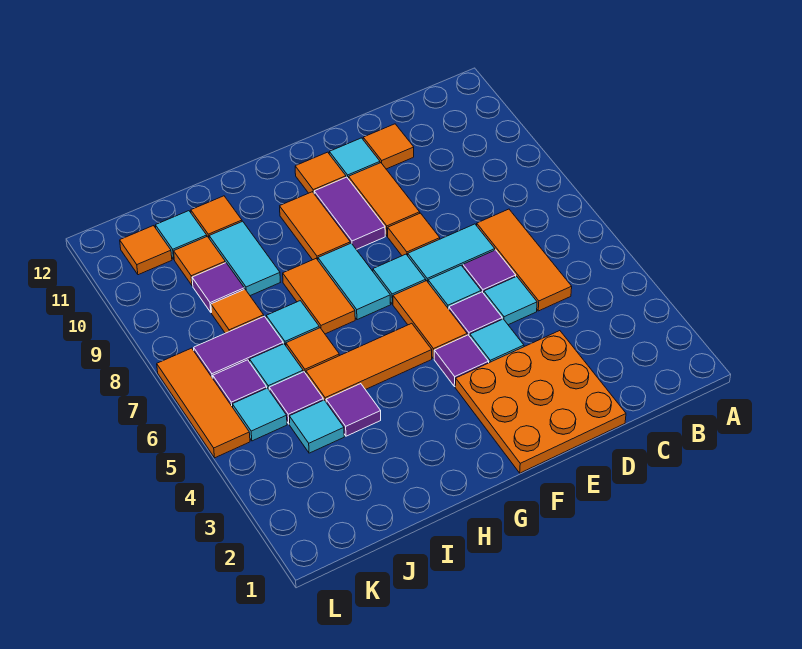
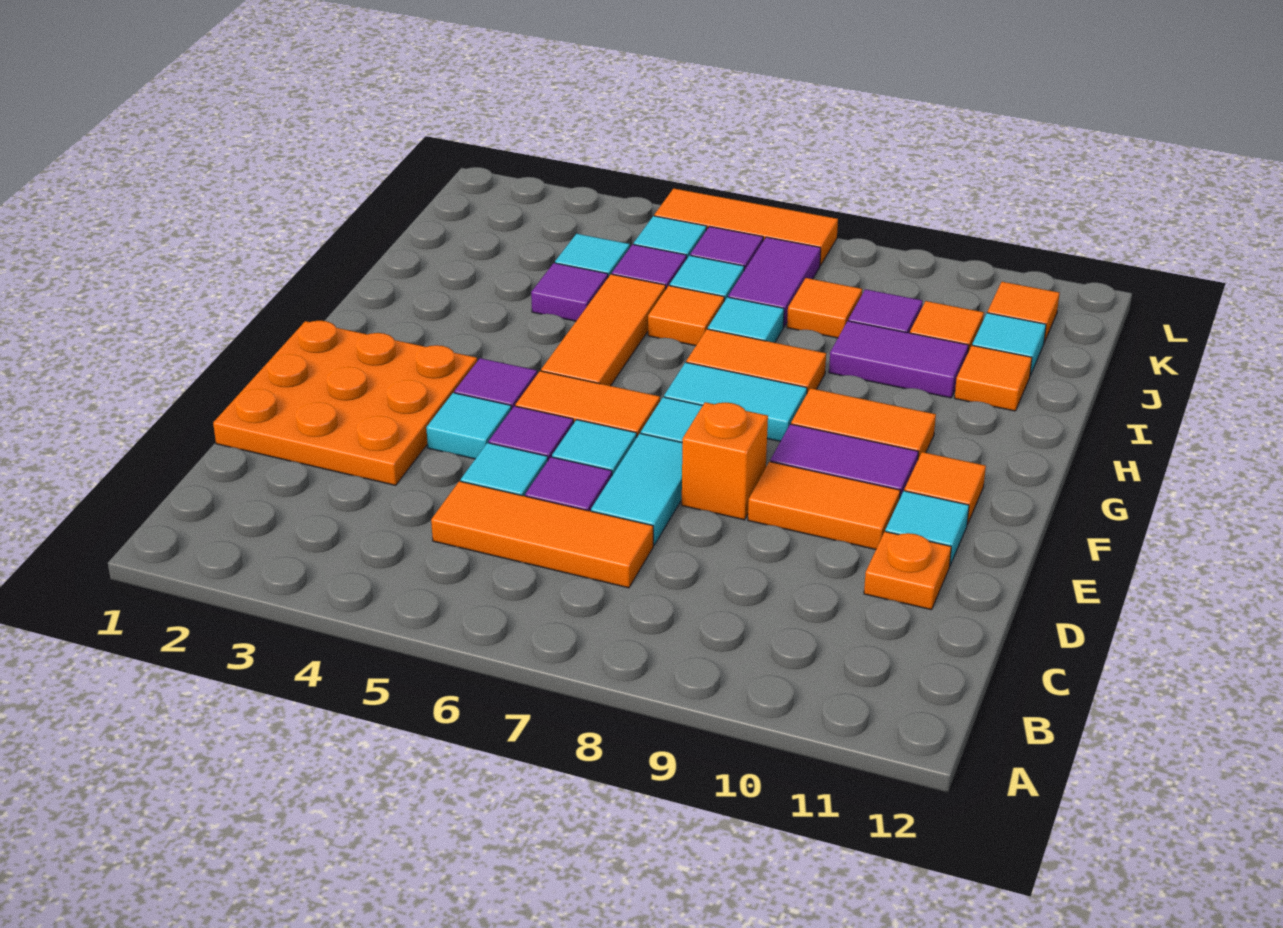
orange tile D11 level 1 -> orange plate D11 level 1
orange tile E8 level 1 -> orange brick E8 level 1
cyan tile I9:I10 level 1 -> purple tile I9:I10 level 1

